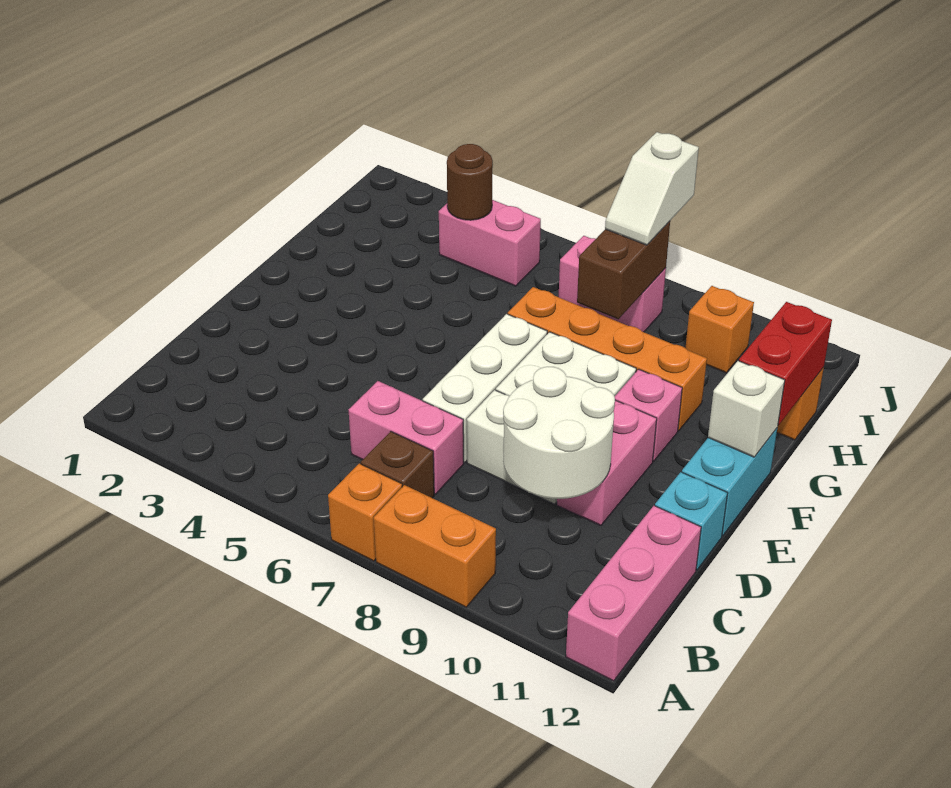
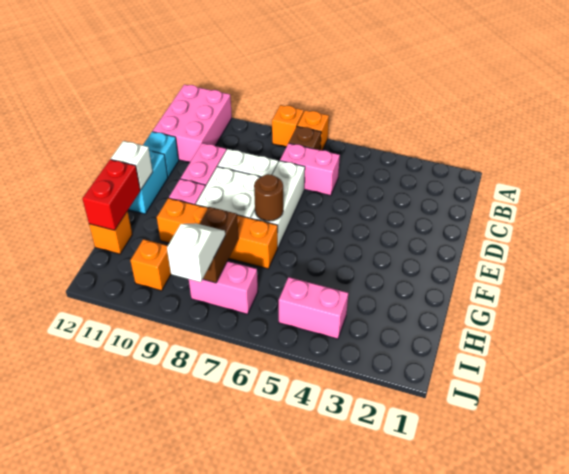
orange brick A8:A9 level 1 -> orange brick A8 level 1
pink brick A12:C12 level 1 -> pink brick A11:C12 level 1
white round brick C9:D10 level 2 -> none
brown round brick I4 level 2 -> brown round brick F7 level 2

